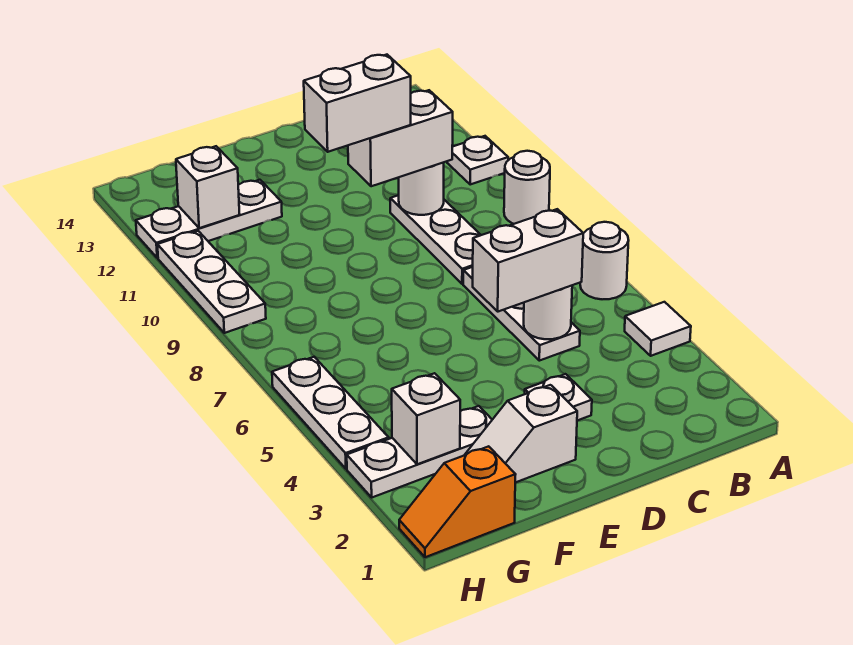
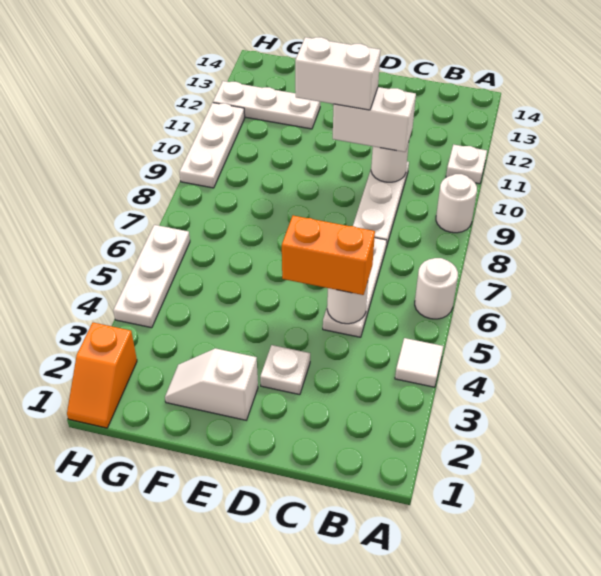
white brick C5:D5 level 3 -> orange brick C5:D5 level 3
white plate F3:H3 level 1 -> none
orange slope G1:H1 level 1 top G -> orange slope H1:H2 level 1 top 2
white brick G3 level 2 -> none
white brick G12 level 2 -> none

